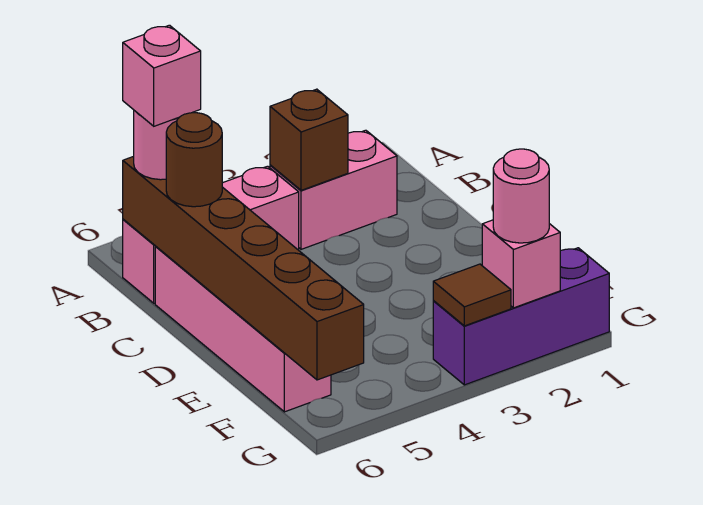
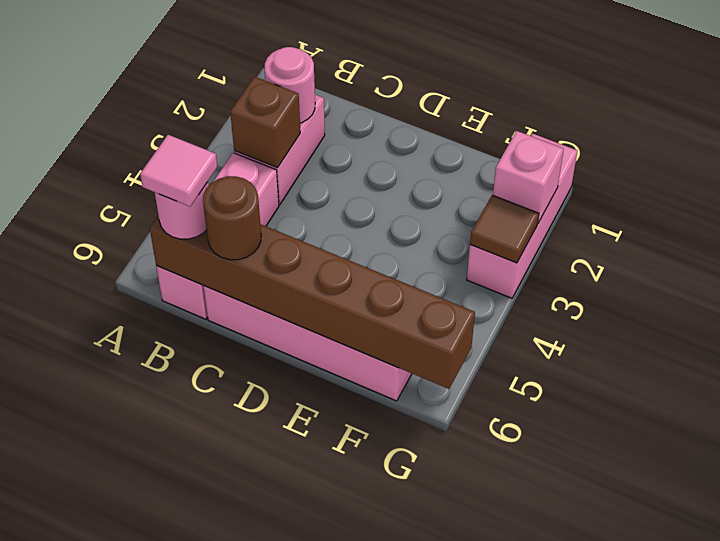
pink brick B6 level 4 -> pink tile B6 level 4
purple brick G1:G3 level 1 -> pink brick G1:G3 level 1
pink round brick G2 level 3 -> pink round brick B2 level 2

